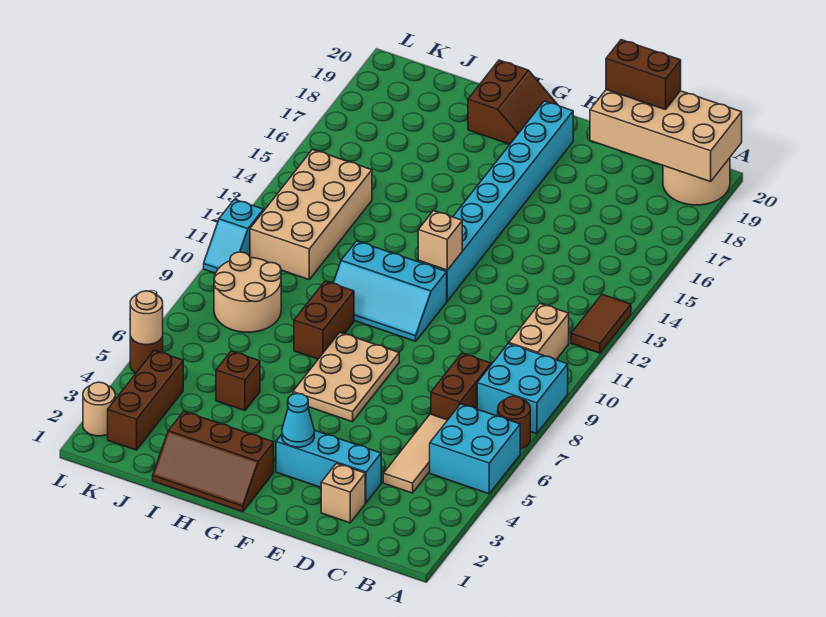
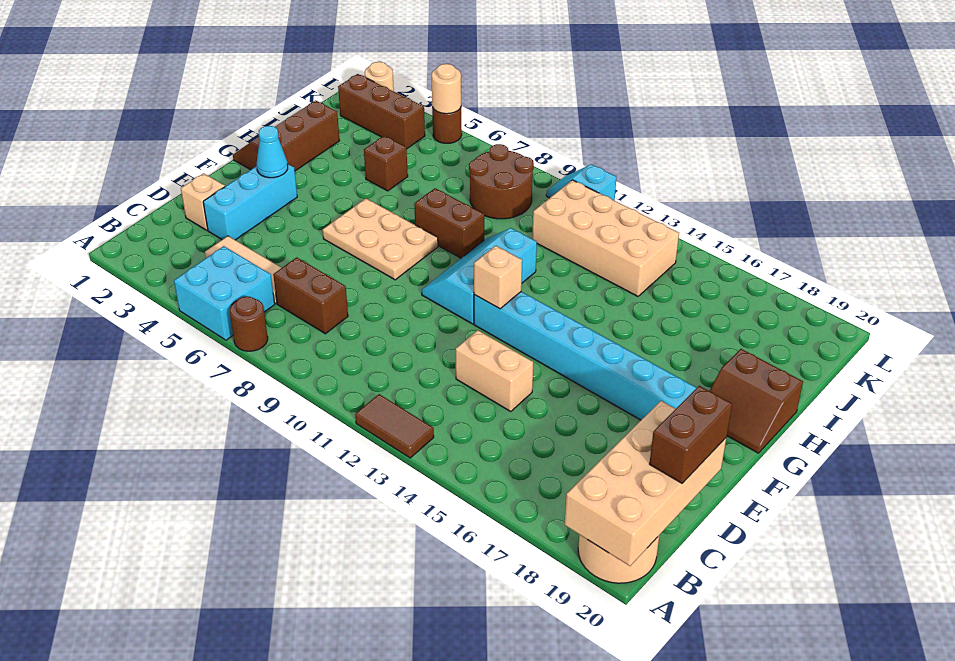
cyan brick A8:B9 level 1 -> none
tan brick B10:B11 level 1 -> tan brick D13:D14 level 1
tan round brick J8:K9 level 1 -> brown round brick J8:K9 level 1

